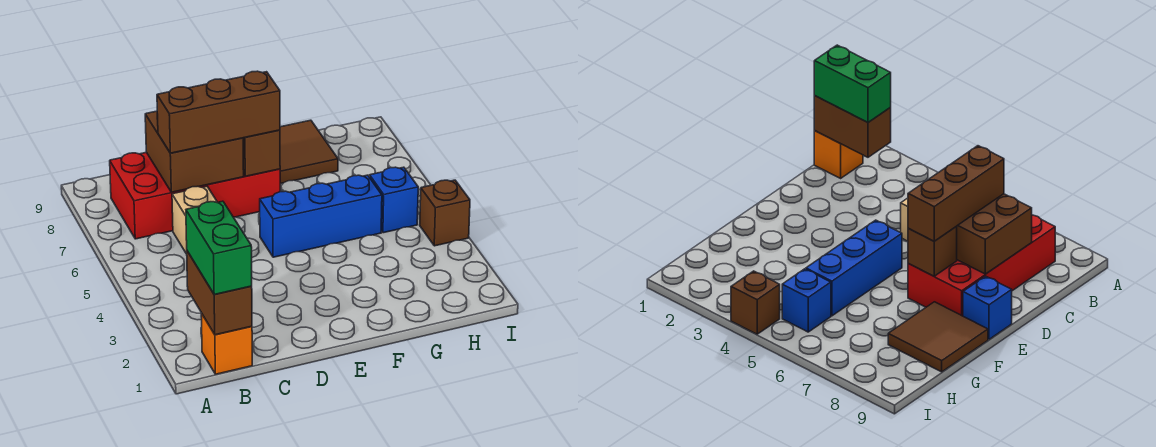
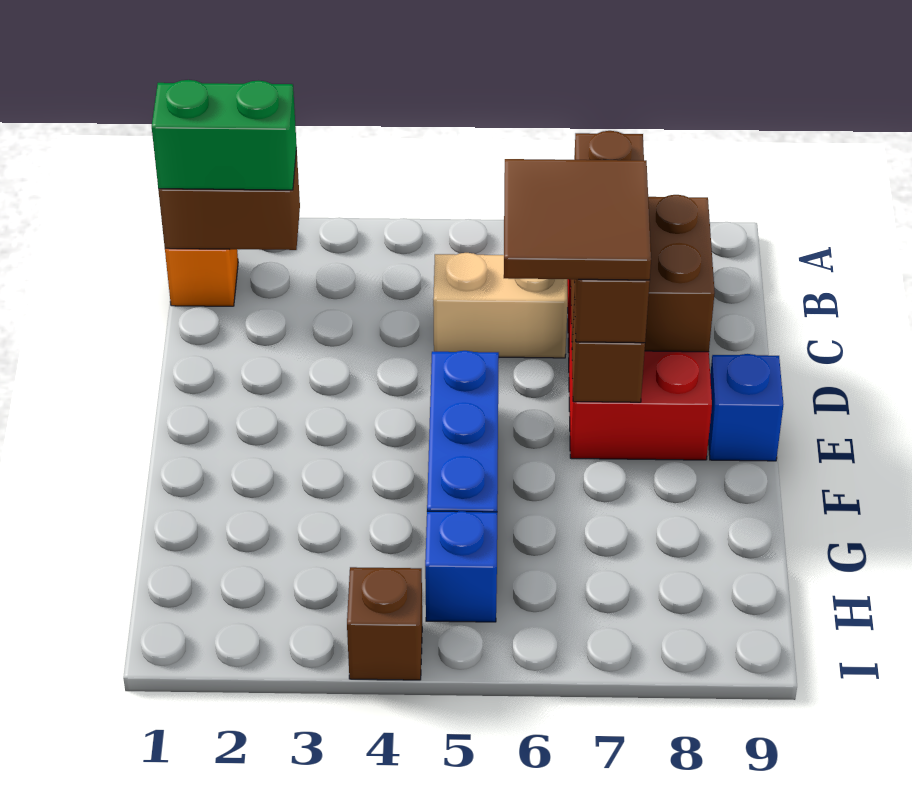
brown tile F8:G9 level 1 -> brown tile D6:E7 level 4

